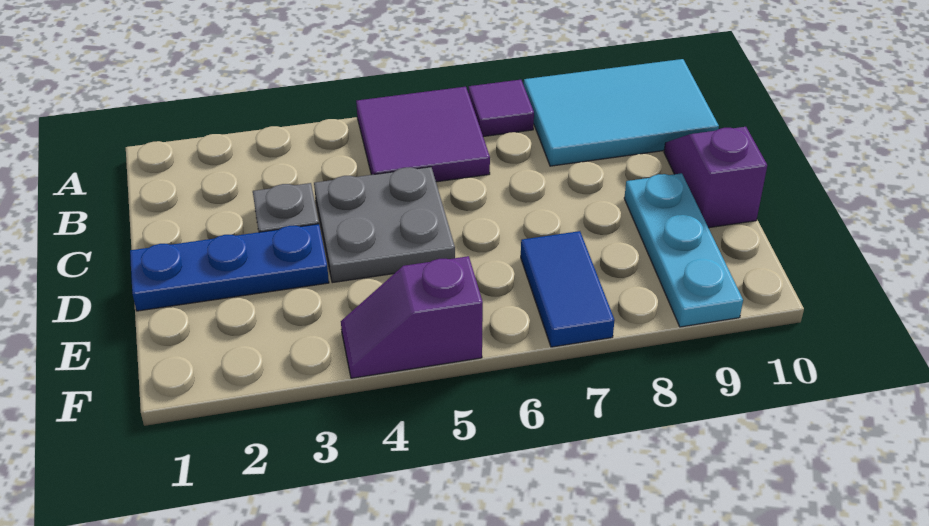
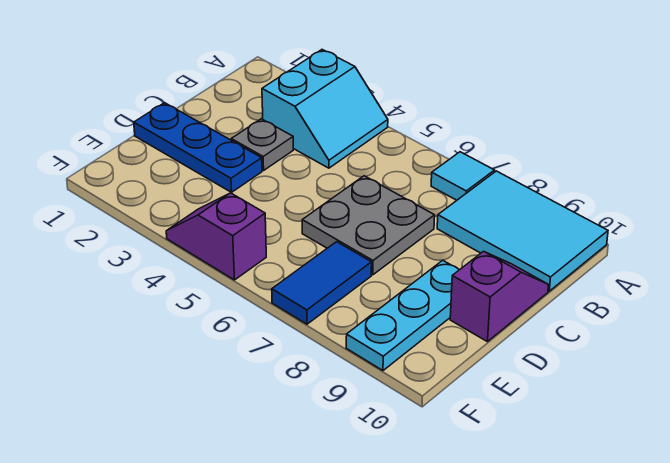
none -> cyan slope A3:B4 level 1 top 3
purple tile A5:B6 level 1 -> none
purple tile A7 level 1 -> cyan tile A7 level 1
grey plate C4:D5 level 1 -> grey plate C6:D7 level 1

